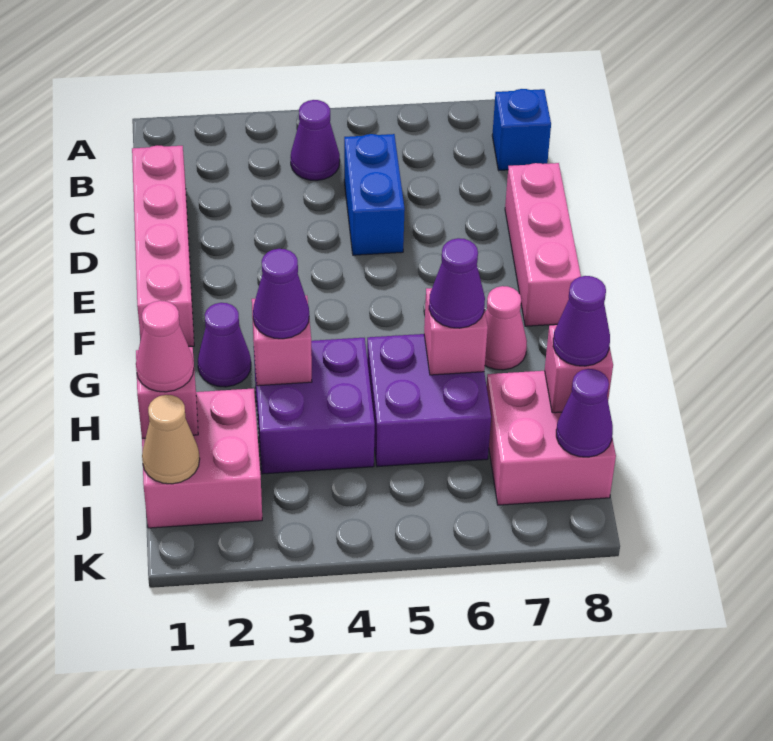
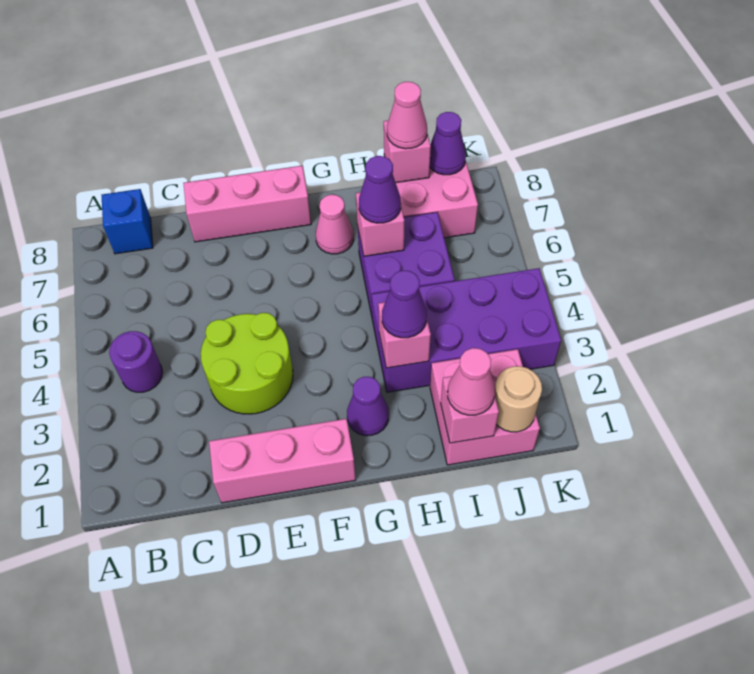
purple cone B4 level 1 -> purple round brick B4 level 1
pink brick C1:F1 level 1 -> pink brick D1:F1 level 1
blue brick C5:D5 level 1 -> none
none -> lime round brick D3:E4 level 1
purple brick H3:I4 level 1 -> purple brick H3:K4 level 1
purple cone I8 level 3 -> pink cone I8 level 3
tan cone J1 level 2 -> tan round brick J1 level 2

